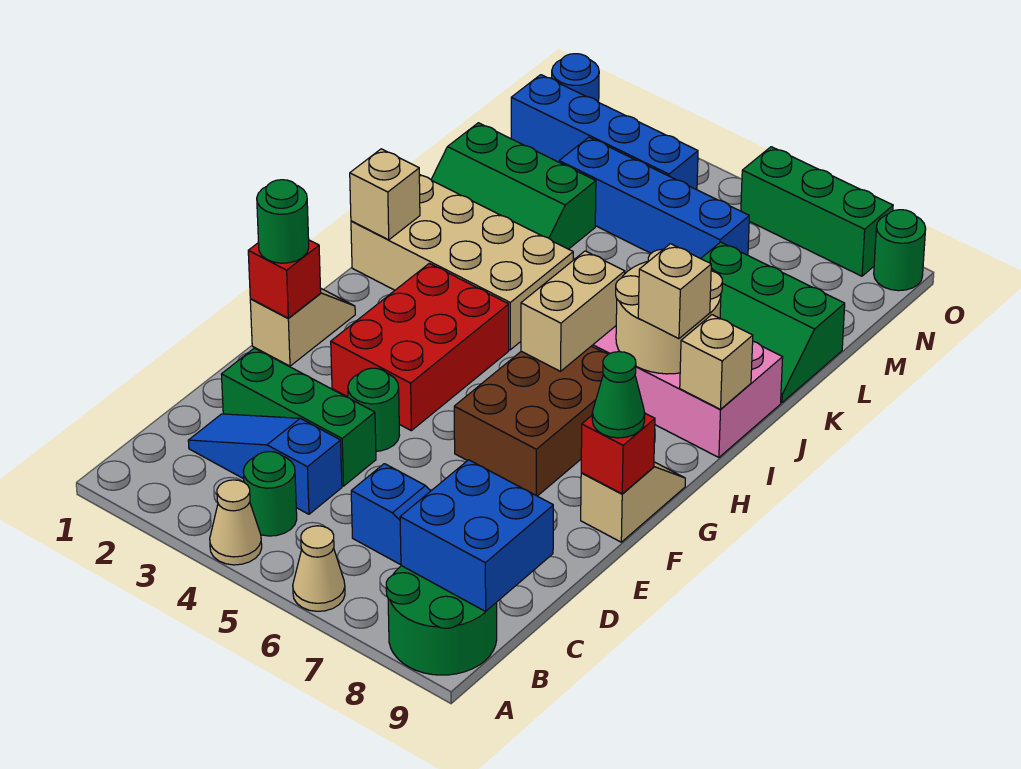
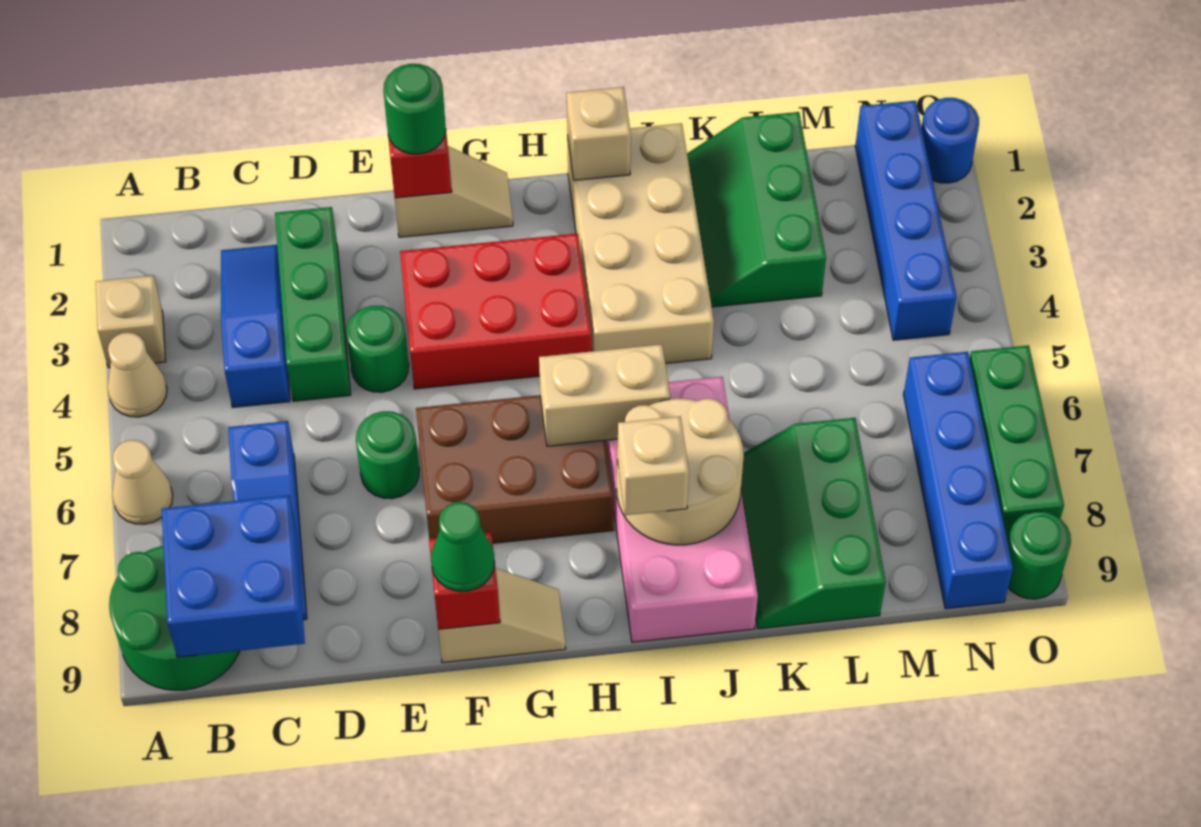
green round brick B4 level 1 -> green round brick E6 level 1
tan brick I9 level 2 -> tan brick A3 level 1
blue brick M3:M6 level 1 -> blue brick N6:N9 level 1

